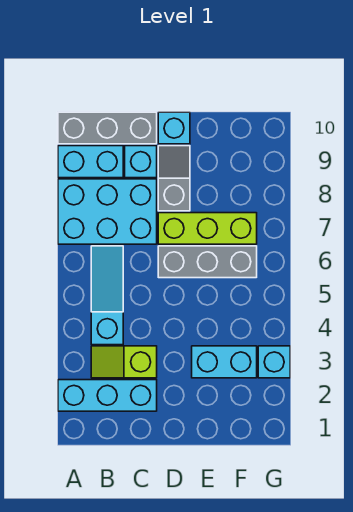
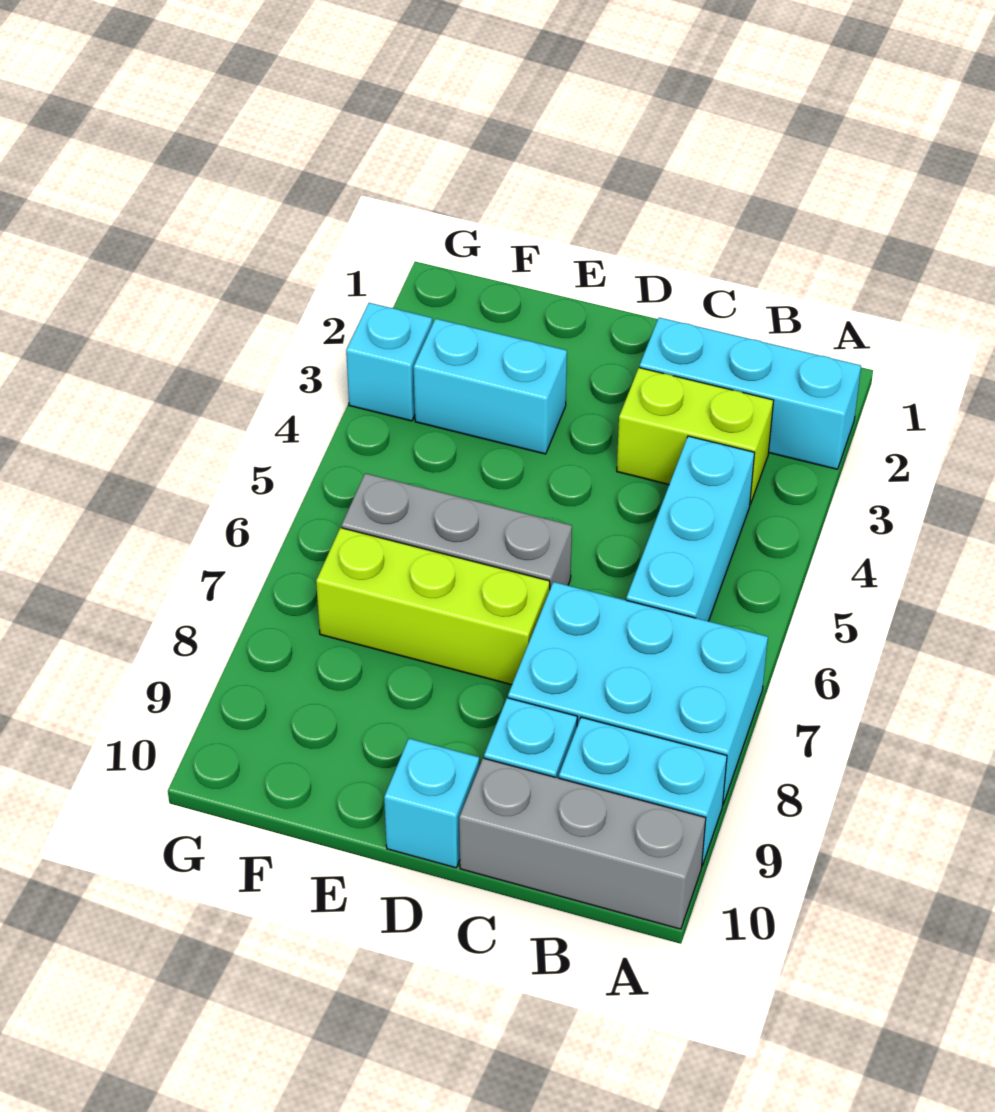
lime slope B3:C3 level 1 top C -> lime brick B3:C3 level 1
cyan slope B4:B6 level 1 top 4 -> cyan brick B4:B6 level 1
grey slope D8:D9 level 1 top 8 -> none

